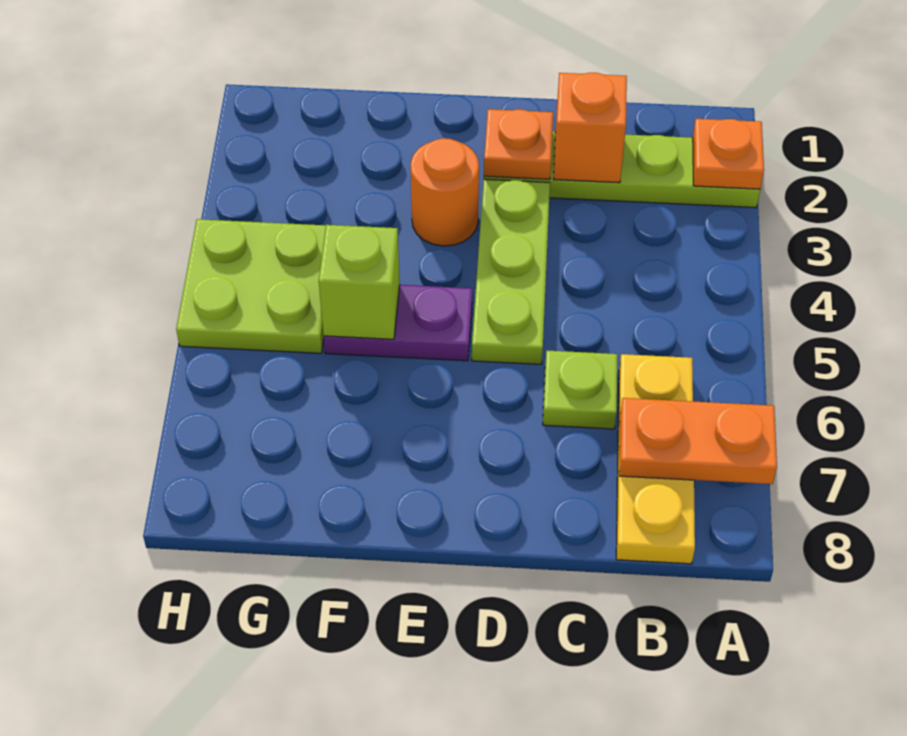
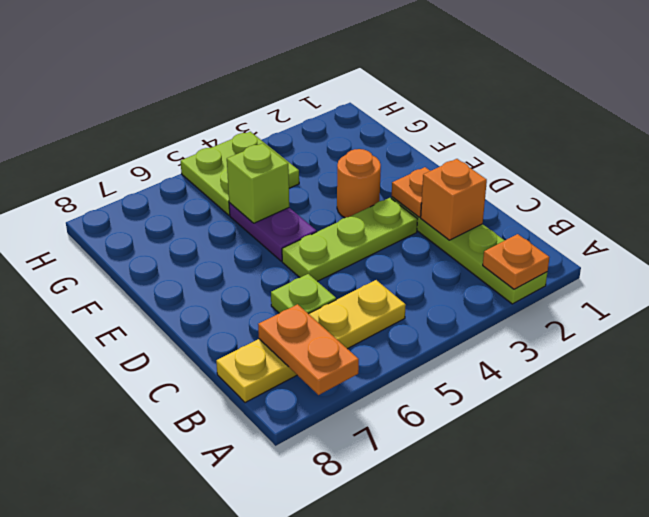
yellow plate B6:B8 level 1 -> yellow plate B5:B8 level 1

